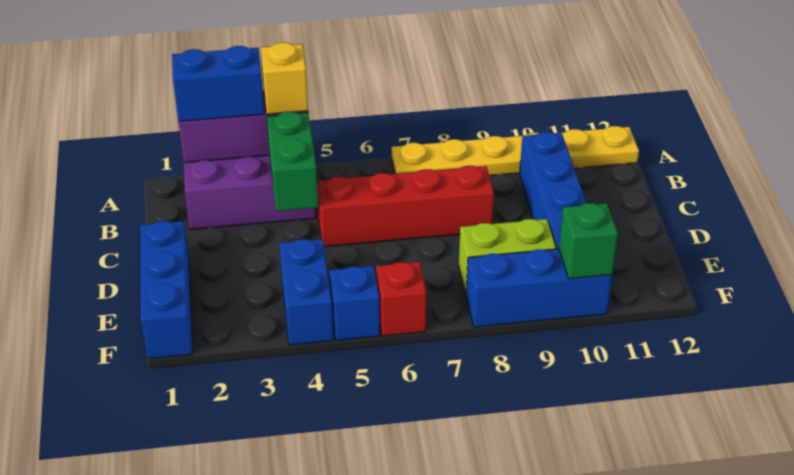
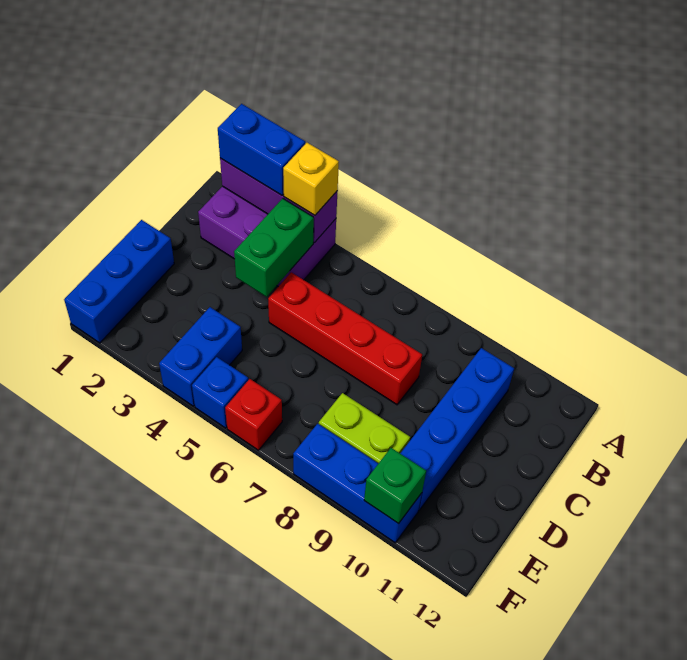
yellow plate A7:A12 level 1 -> none

